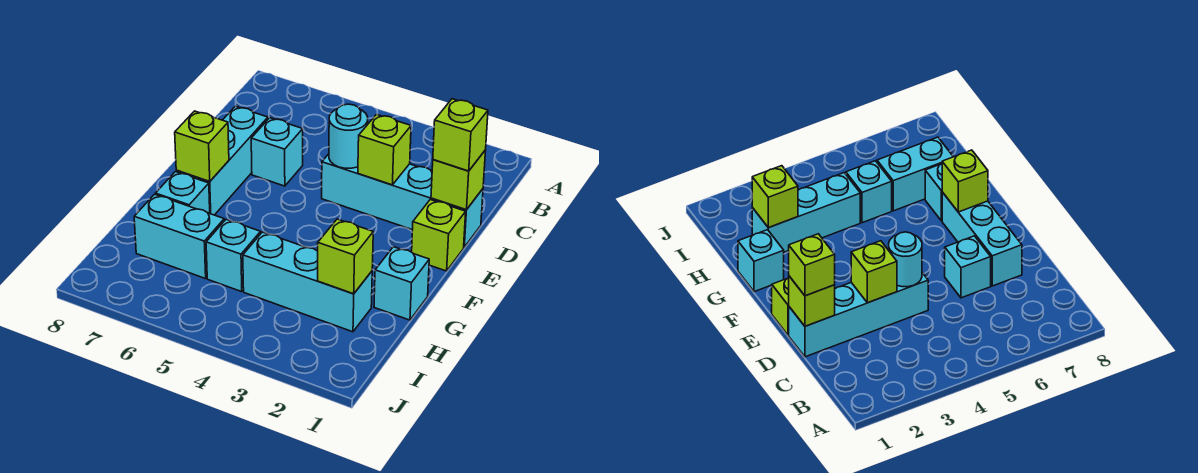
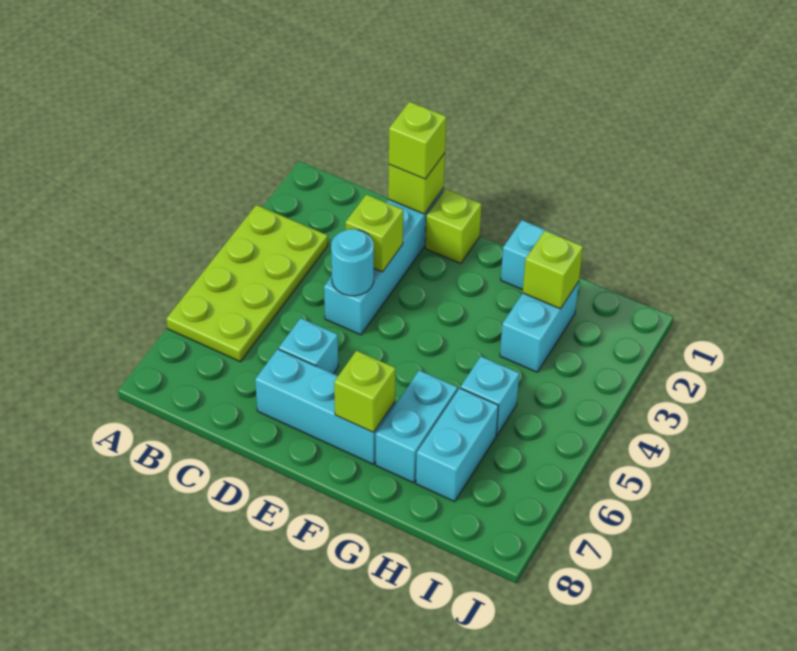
none -> lime plate A3:B6 level 1
cyan brick G7 level 1 -> cyan brick G6:G7 level 1
cyan brick H2:H4 level 1 -> cyan brick H2:H3 level 1

